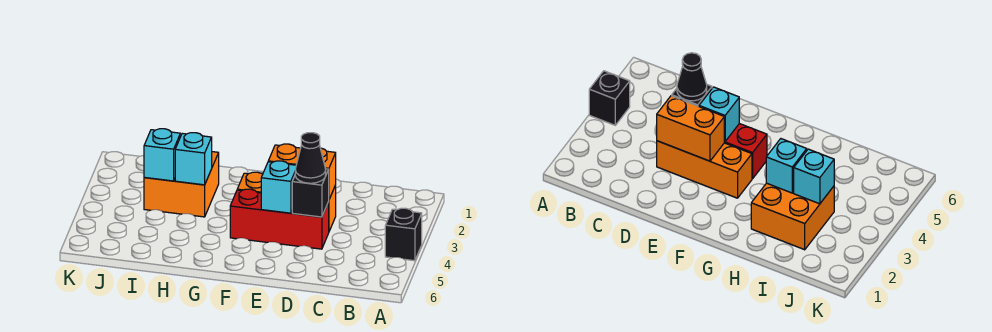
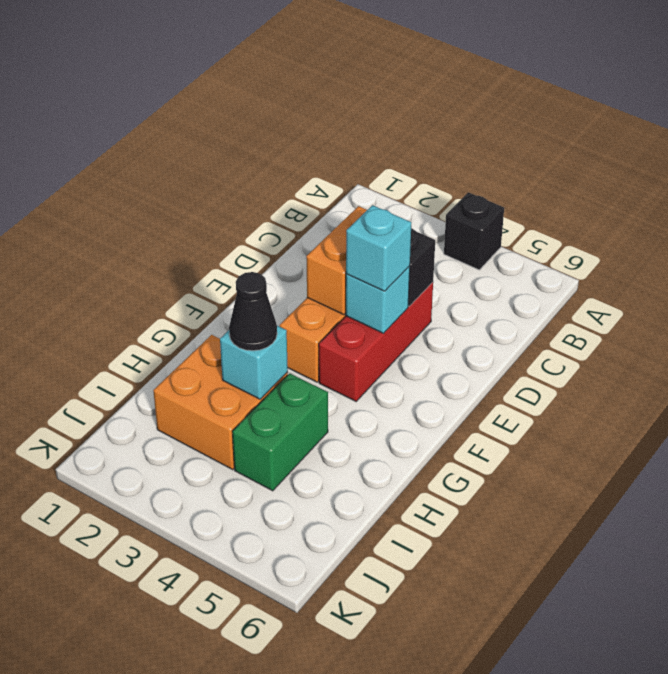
black cone D4 level 3 -> black cone H3 level 3
none -> green brick H4:I4 level 1
cyan brick I3 level 2 -> cyan brick E4 level 3

